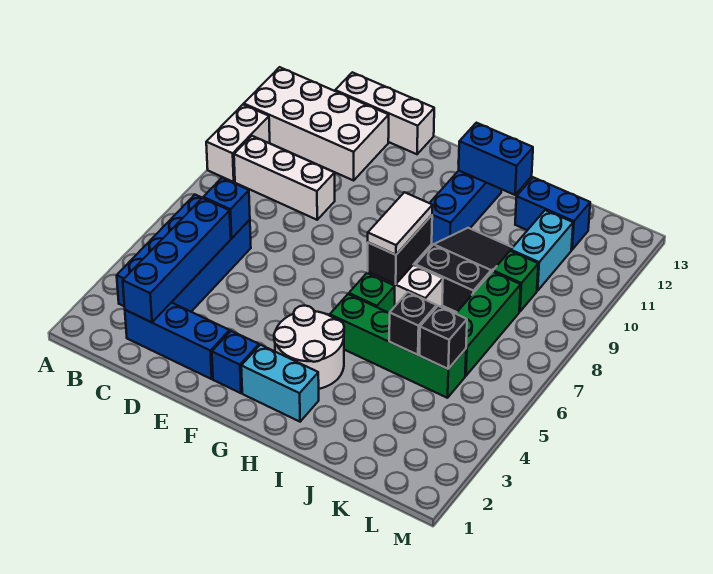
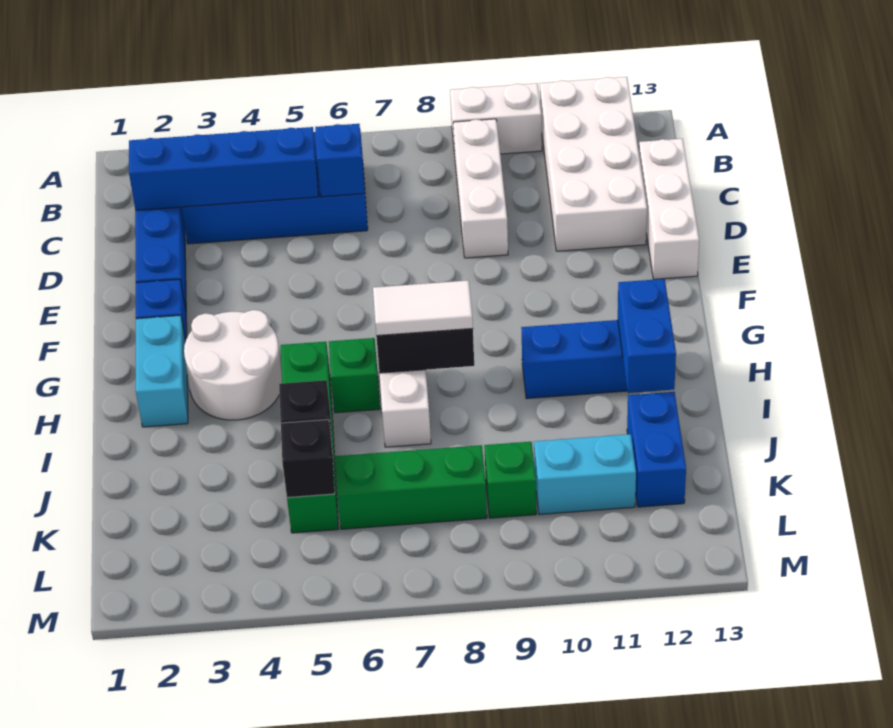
black slope I8:J10 level 1 top 8 -> none

